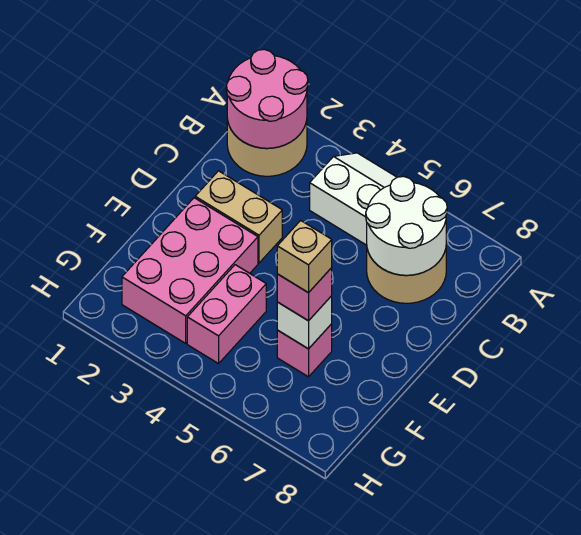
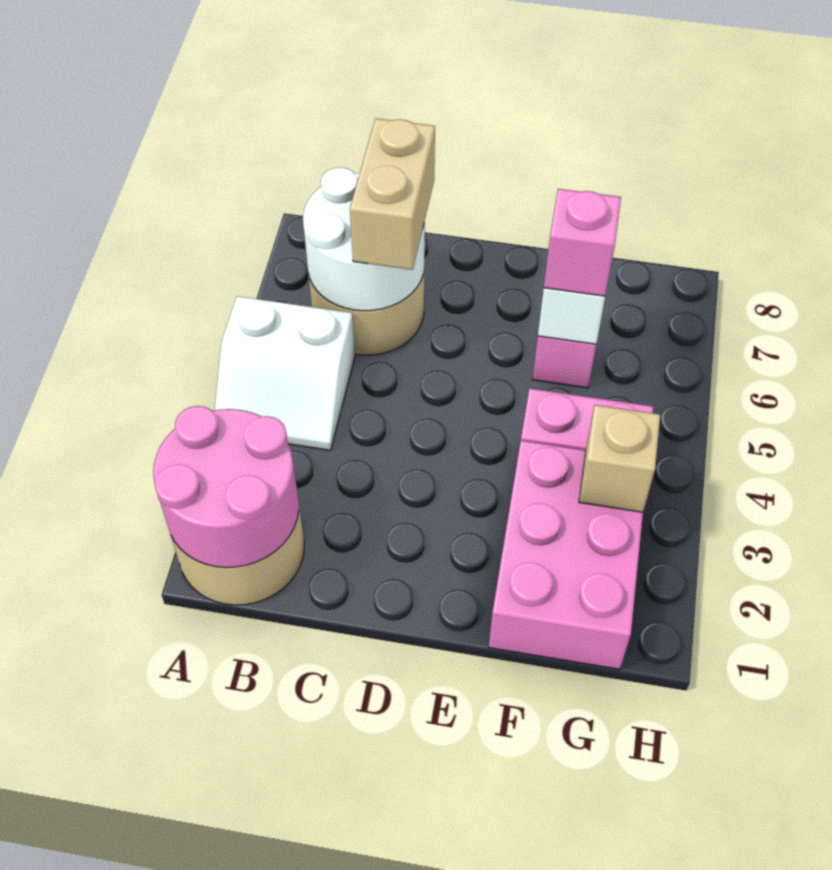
white slope A4:B5 level 1 top B -> white slope A4:B5 level 1 top 5
tan brick D2:D3 level 1 -> tan brick C6:C7 level 3
pink brick E2:G3 level 1 -> pink brick F1:G3 level 1
tan brick F6 level 4 -> tan brick G3 level 2

